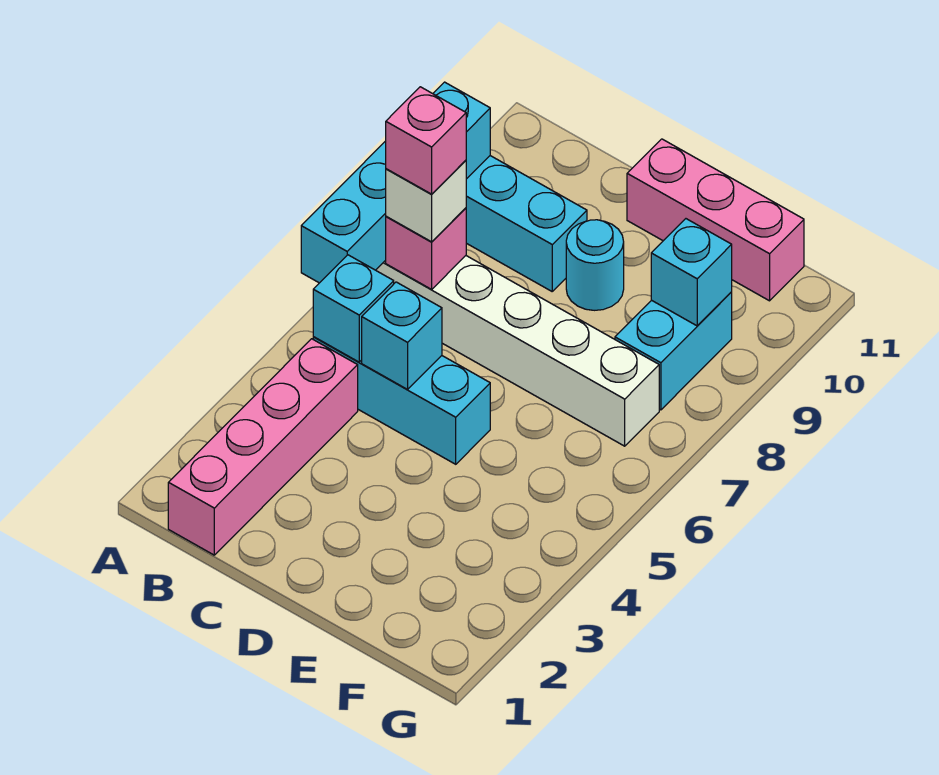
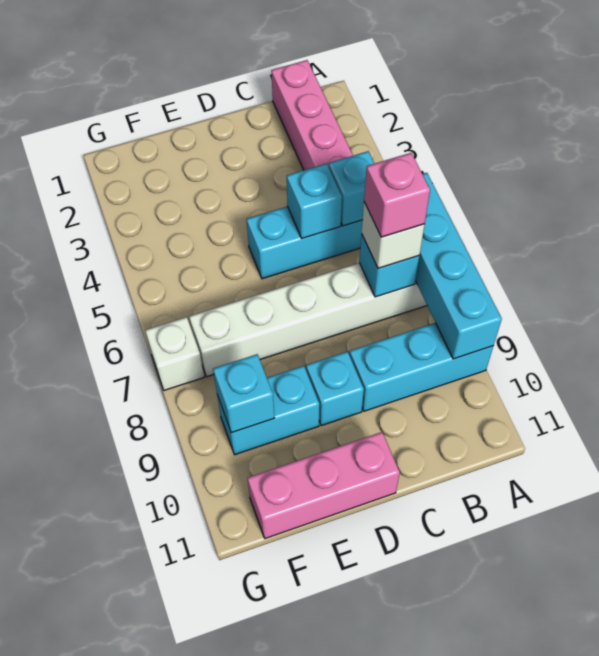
pink brick B7 level 2 -> cyan brick B7 level 2
cyan round brick D9 level 1 -> cyan brick D9 level 1
cyan brick F8:F9 level 1 -> cyan brick E9:F9 level 1
none -> white brick G7 level 1

